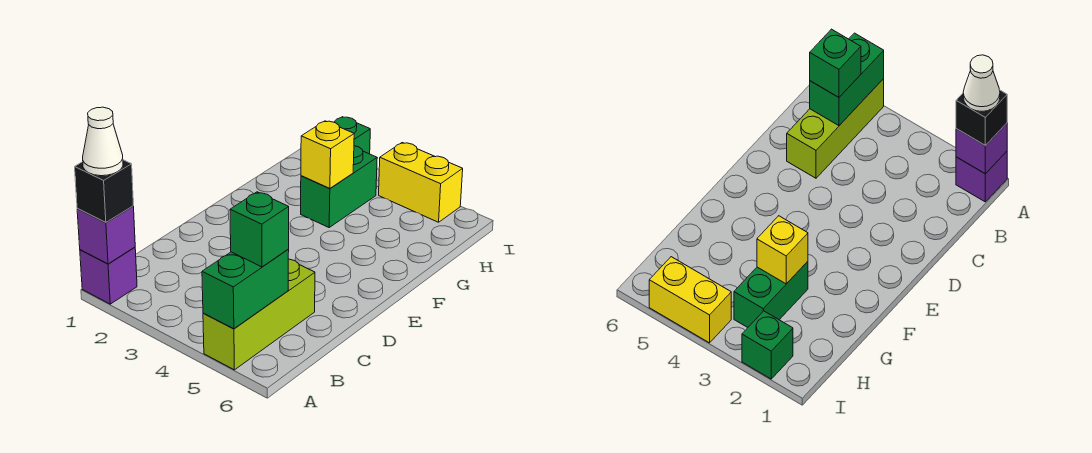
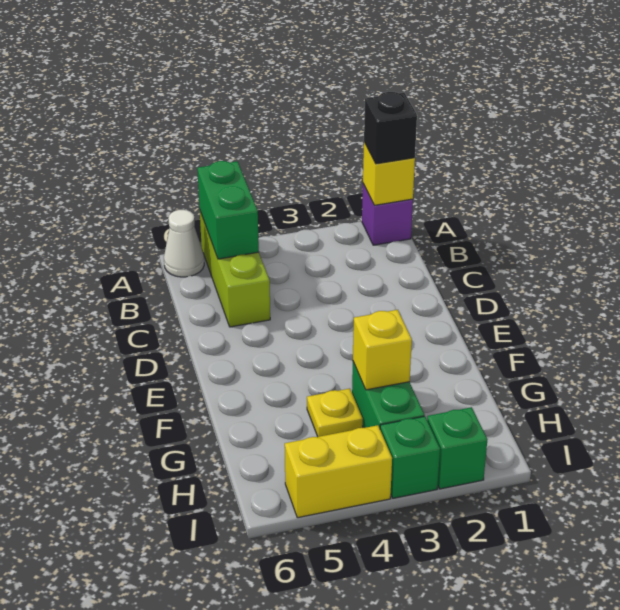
purple brick A1 level 2 -> yellow brick A1 level 2
white cone A1 level 4 -> white cone A6 level 1
green brick B5 level 3 -> green brick I3 level 1
none -> yellow plate G4 level 1

